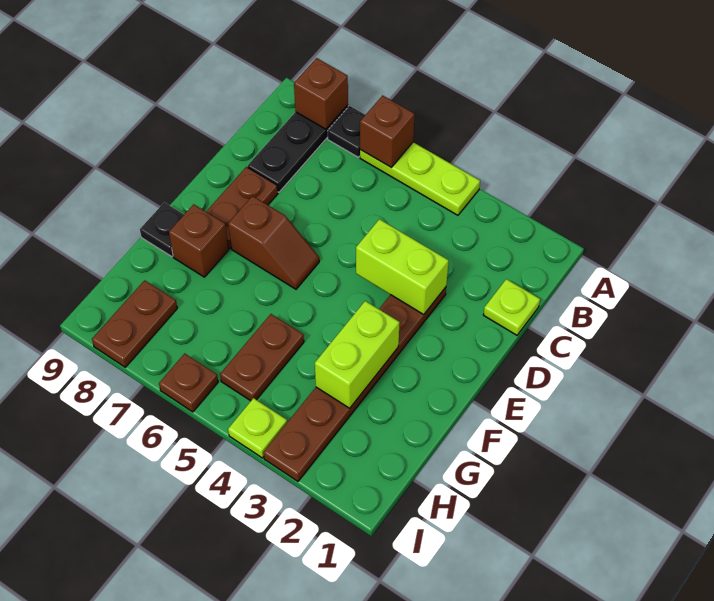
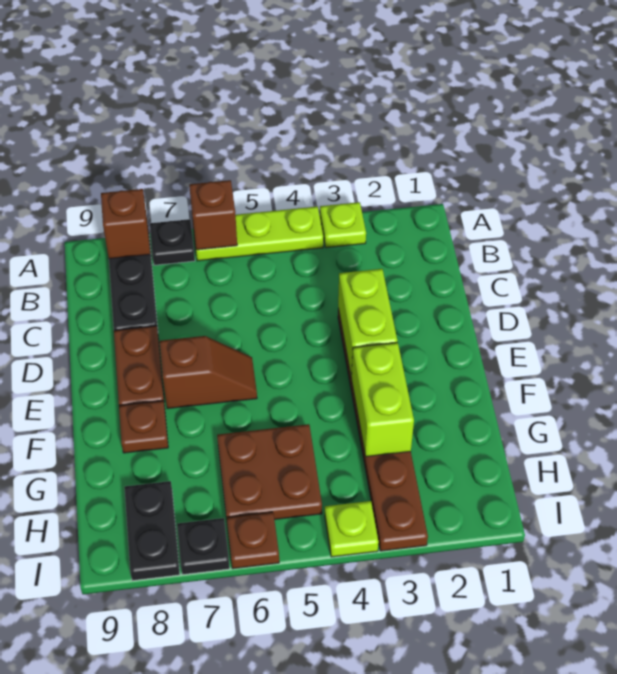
lime plate C1 level 1 -> lime plate A3 level 1
lime brick D3:D4 level 2 -> lime brick D3:E3 level 2
brown brick F8 level 1 -> brown plate F8 level 1
black plate F9 level 1 -> black plate I7 level 1
brown plate G5:H5 level 1 -> brown plate G5:H6 level 1
brown plate H8:I8 level 1 -> black plate H8:I8 level 1

